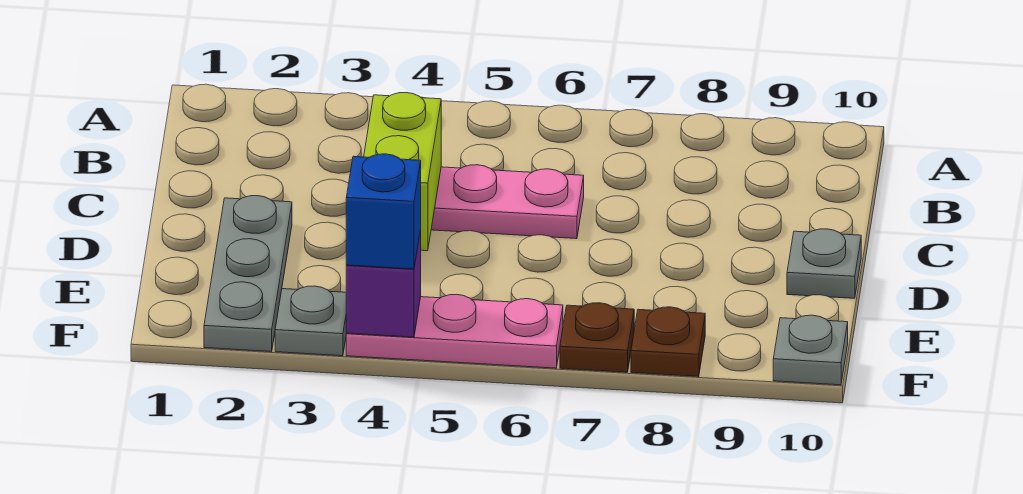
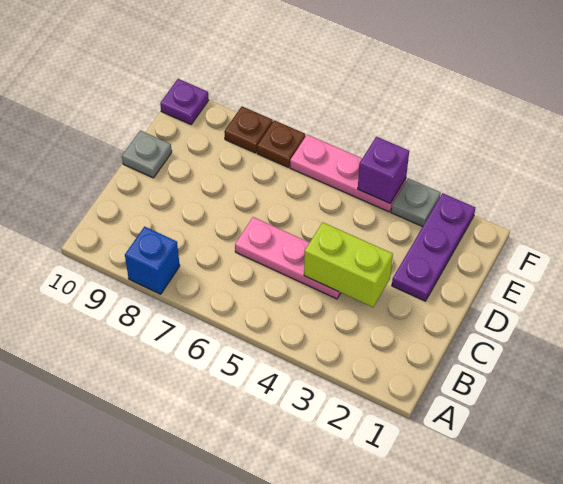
lime brick C4:D4 level 2 -> lime brick C3:C4 level 2
grey plate D2:F2 level 1 -> purple plate D2:F2 level 1
blue brick F4 level 3 -> blue brick A8 level 1
grey plate F10 level 1 -> purple plate F10 level 1

